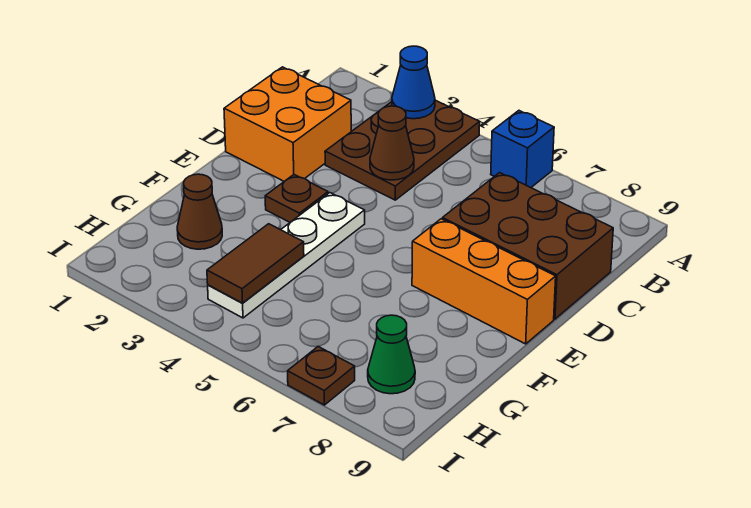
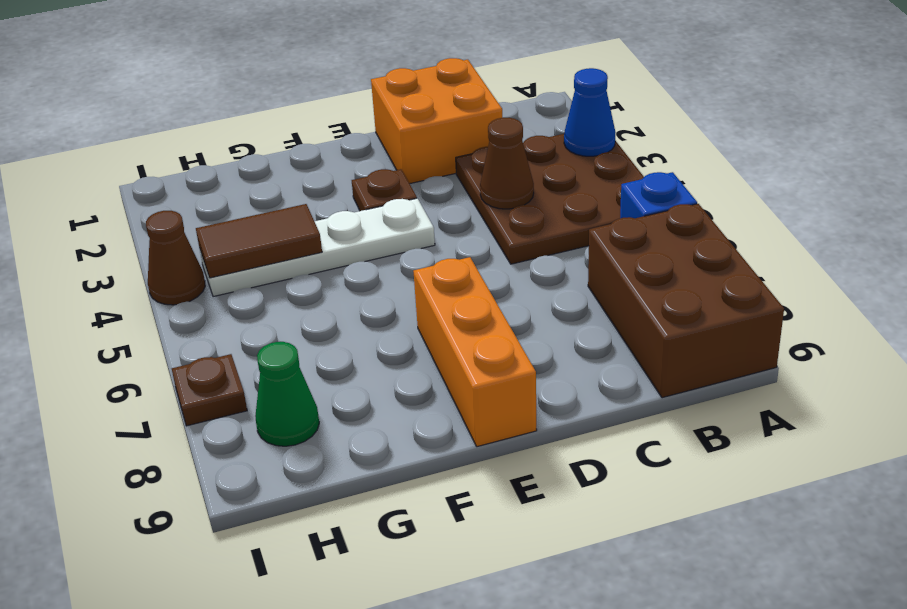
brown plate A3:C4 level 1 -> brown plate A3:C5 level 1
brown brick C7:D9 level 1 -> brown brick A7:B9 level 1
brown cone G2 level 1 -> brown cone I4 level 1

